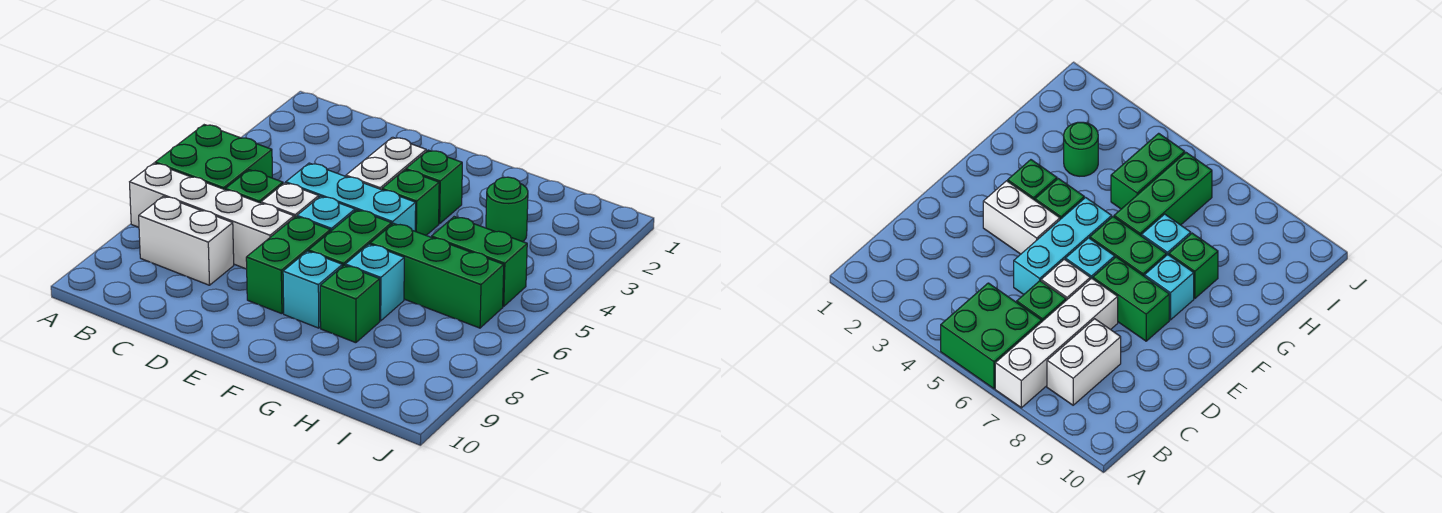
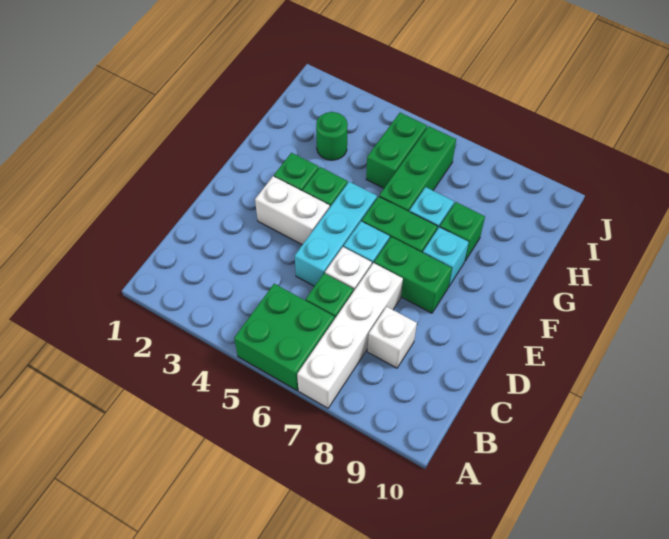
white brick B8:C8 level 1 -> white brick C8 level 1

